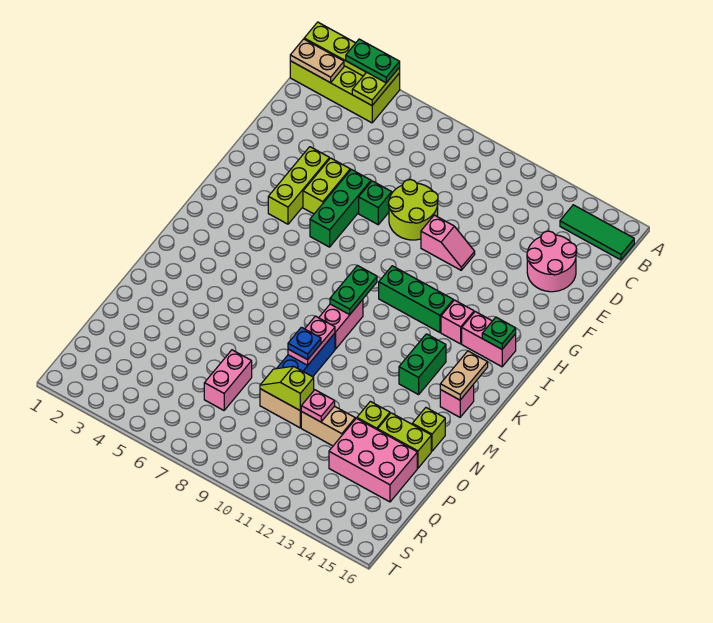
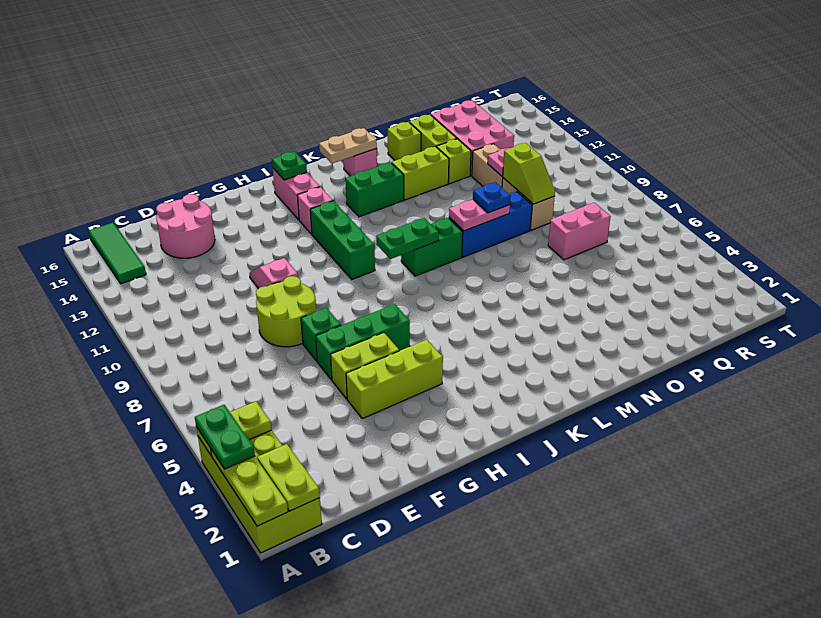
tan plate B1:B2 level 2 -> lime plate B1:B2 level 2
pink brick K9:L9 level 1 -> green brick K9:L9 level 1
none -> lime brick M13:N13 level 1

